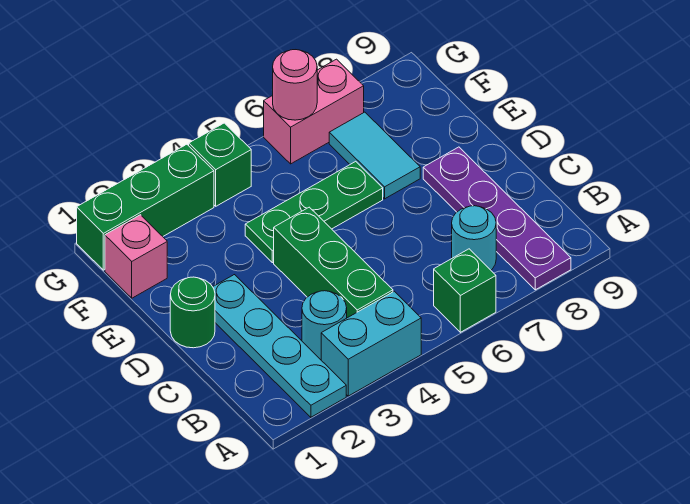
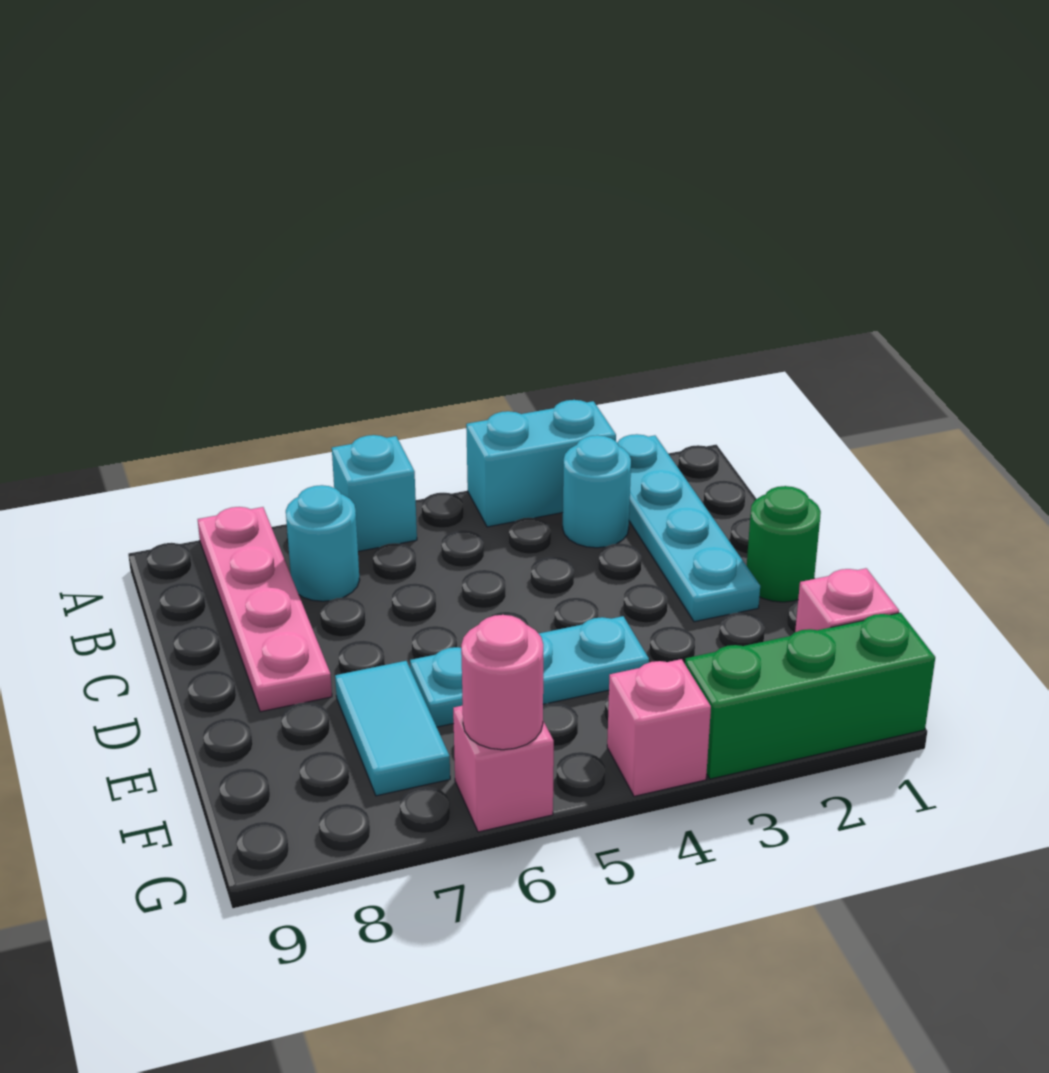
green brick A6 level 1 -> cyan brick A6 level 1
purple plate A8:D8 level 1 -> pink plate A8:D8 level 1
green brick B4:D4 level 1 -> none
green plate E4:E6 level 1 -> cyan plate E4:E6 level 1
green brick G4 level 1 -> pink brick G4 level 1
pink brick G6:G7 level 1 -> pink brick G6 level 1

